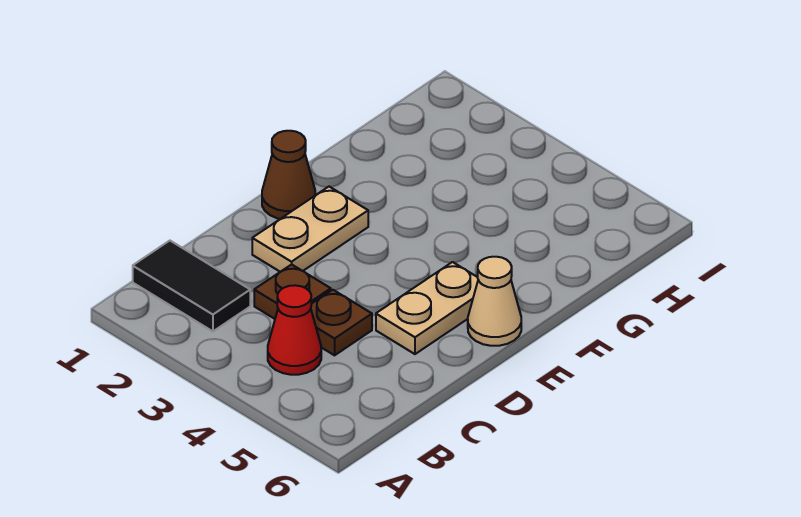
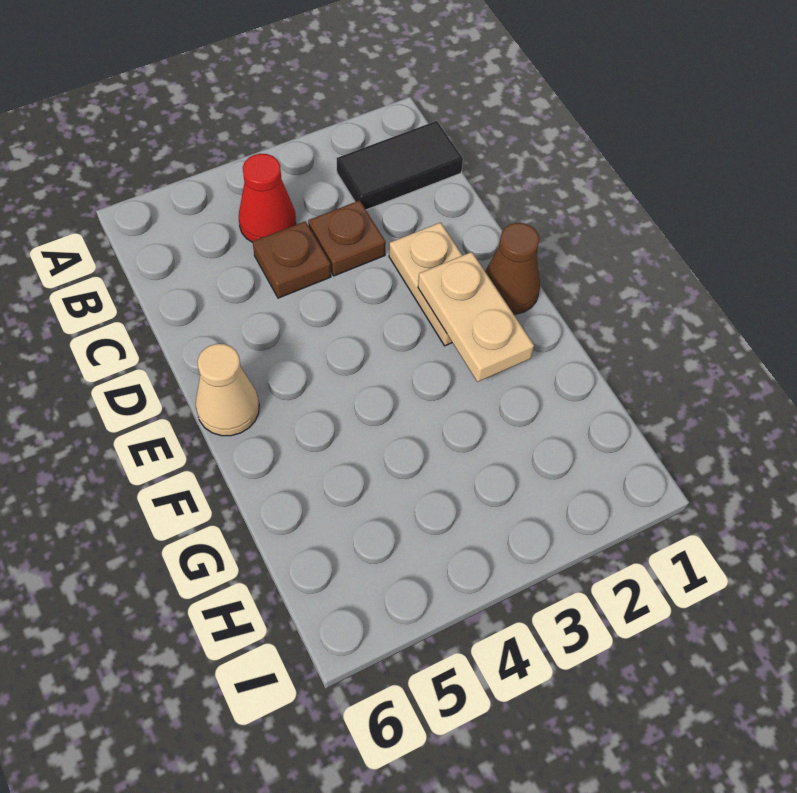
tan plate D5:E5 level 1 -> tan plate E2:F2 level 2

